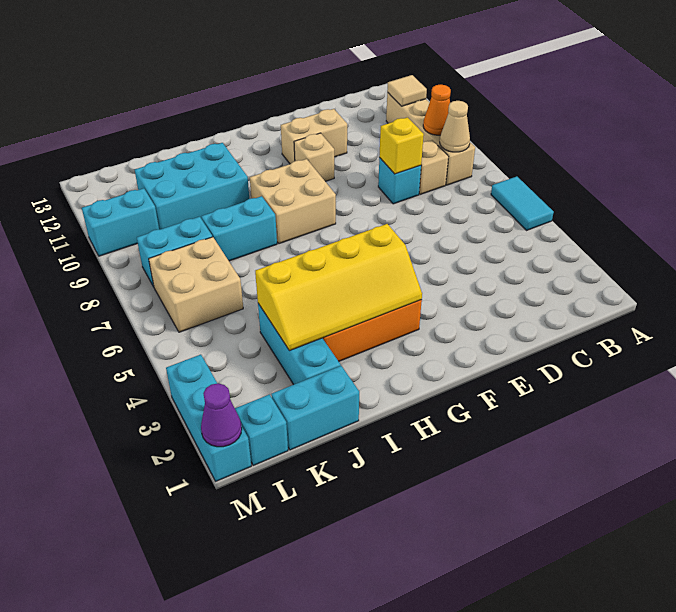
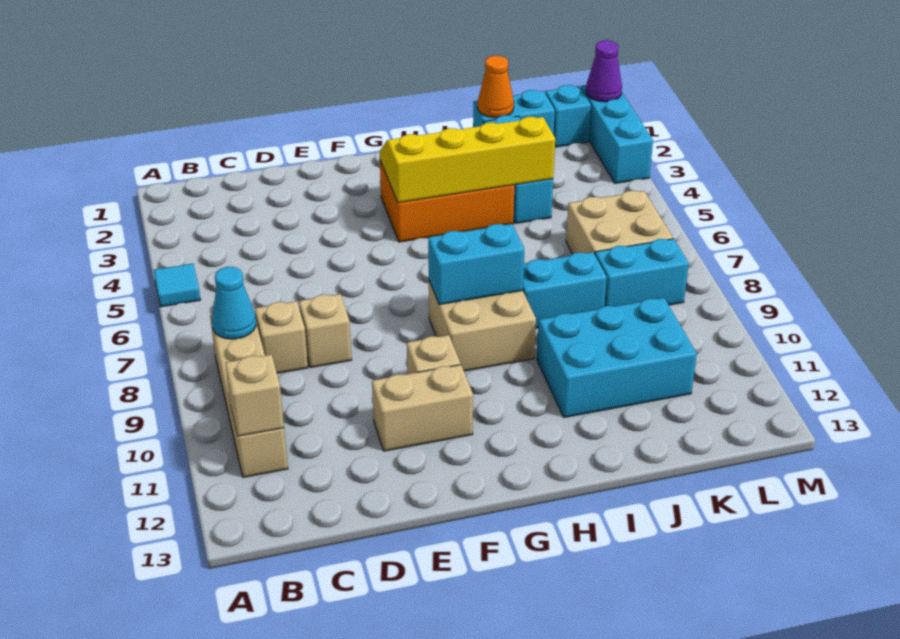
cyan tile A5:A6 level 1 -> cyan tile A5 level 1
tan cone B8 level 2 -> cyan cone B8 level 2
orange cone B9 level 2 -> orange cone J1 level 2
tan tile B11 level 2 -> tan brick B11 level 2
cyan brick D8 level 1 -> tan brick D8 level 1
yellow brick D8 level 2 -> none
cyan brick L10:M10 level 1 -> cyan brick G8:H8 level 2

